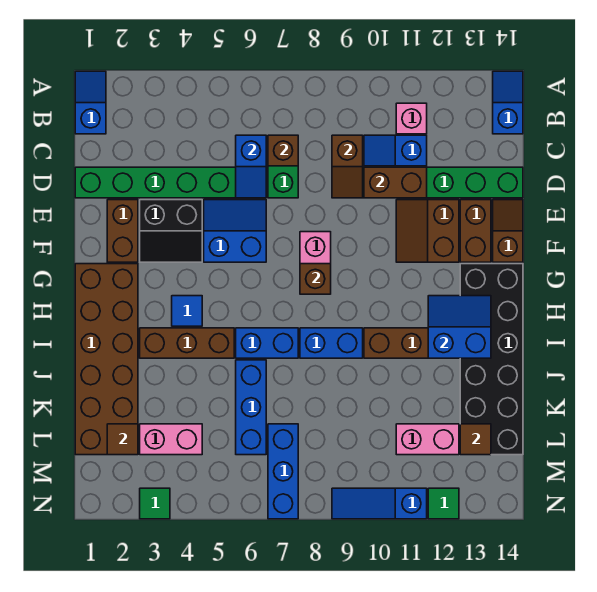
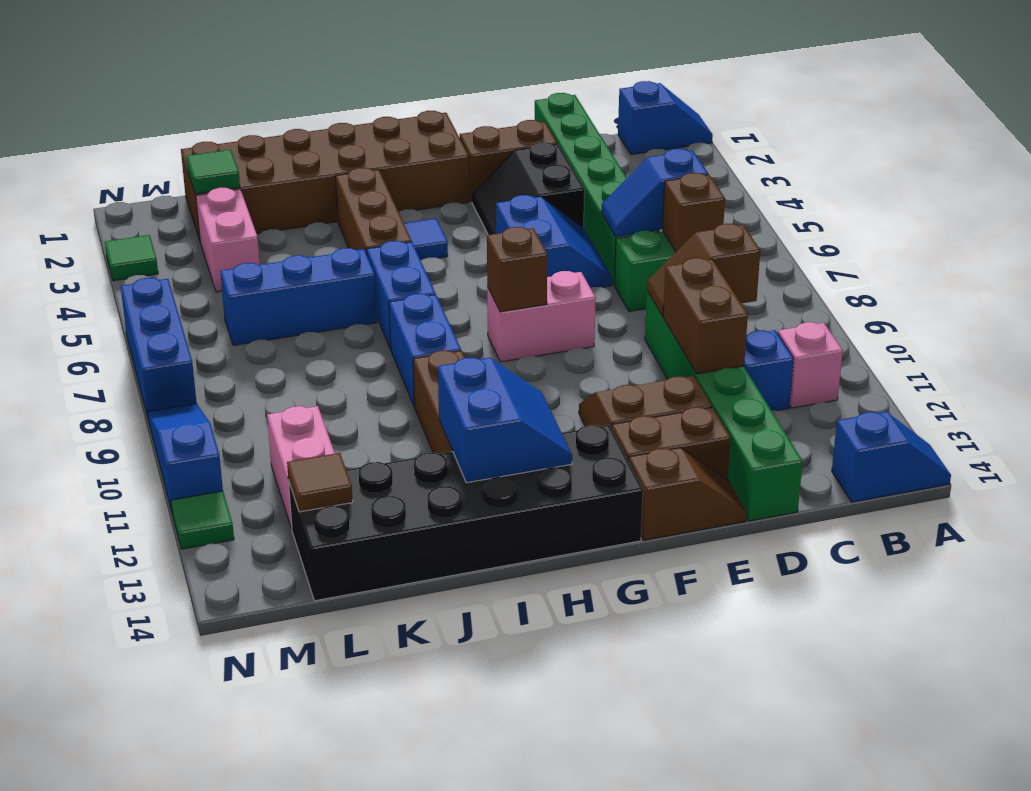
brown tile L2 level 2 -> green tile L2 level 2
blue brick L7:N7 level 1 -> blue brick N6:N8 level 1

